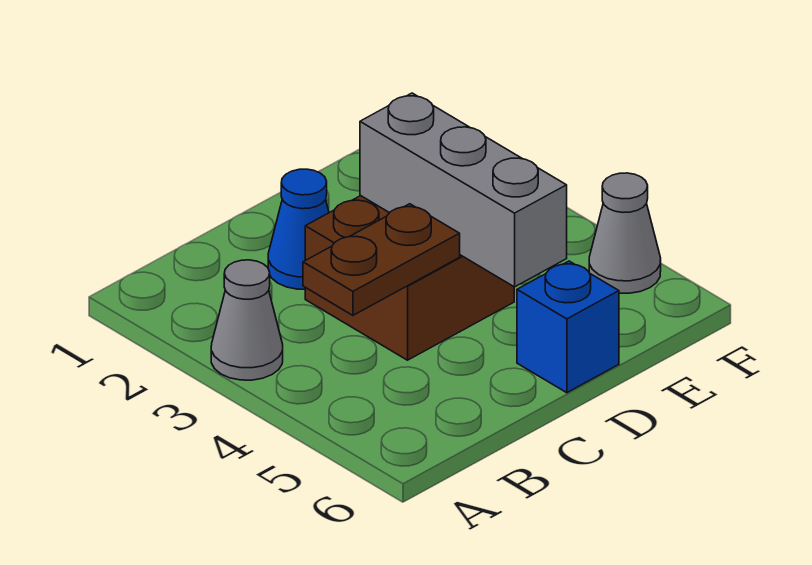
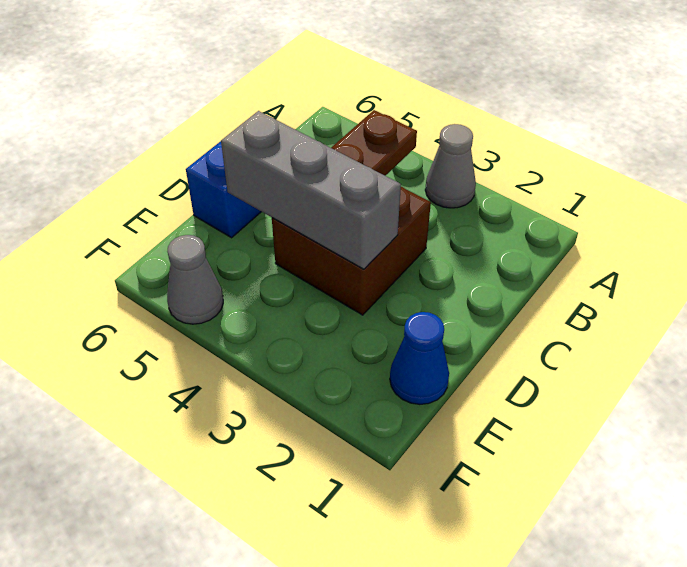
blue cone C2 level 1 -> blue cone E1 level 1

